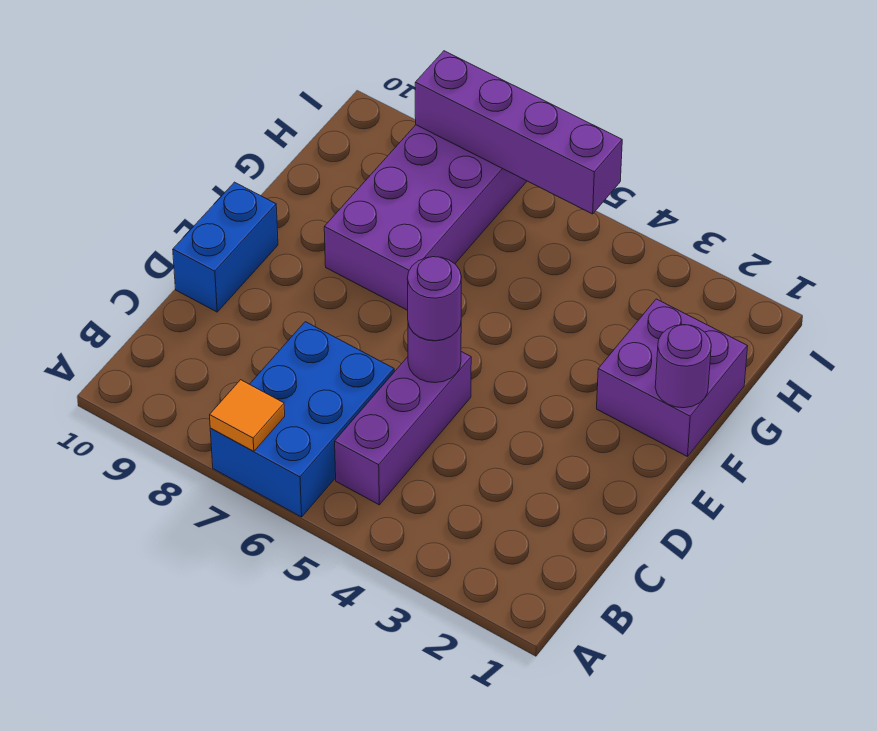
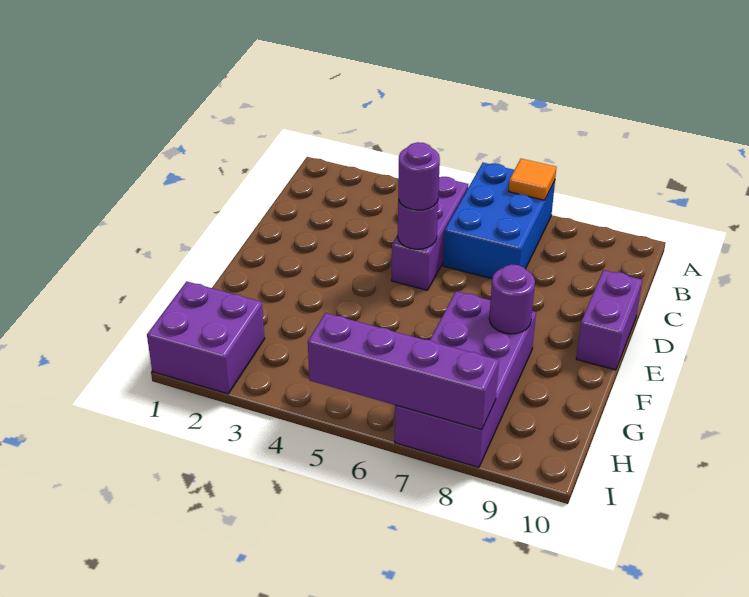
blue brick D10:E10 level 1 -> purple brick D10:E10 level 1
purple brick F1:G2 level 1 -> purple brick H1:I2 level 1
purple round brick F1 level 2 -> purple round brick F8 level 2

